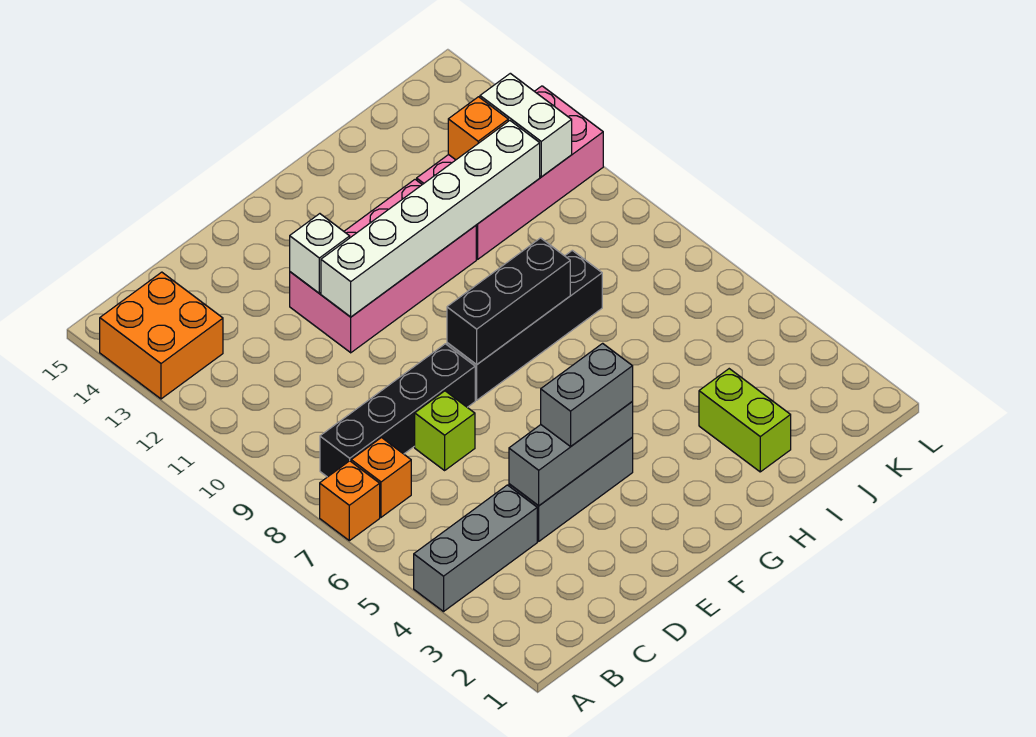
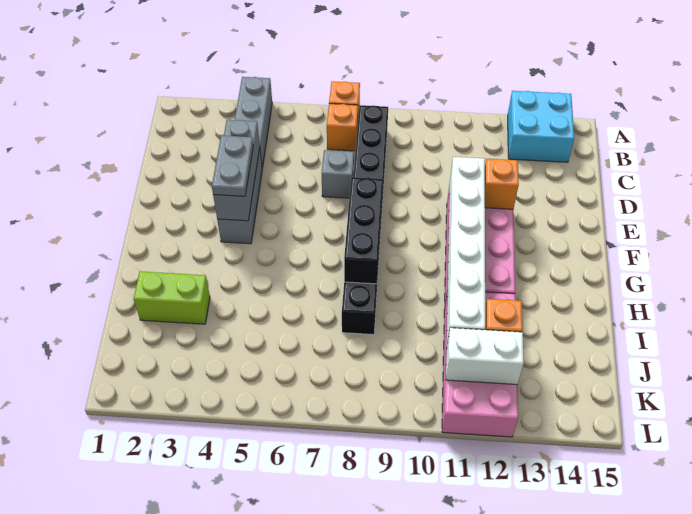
orange brick A13:B14 level 1 -> cyan brick A13:B14 level 1
lime brick D7 level 1 -> grey brick D7 level 1
grey brick E4:F4 level 3 -> grey plate E4:F4 level 3
white brick E12 level 2 -> orange brick E12 level 2

